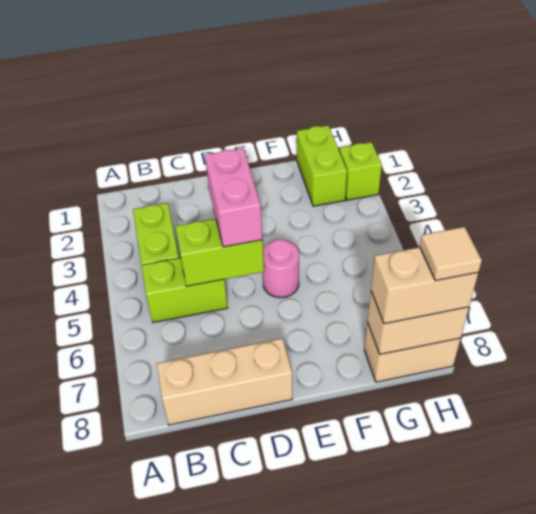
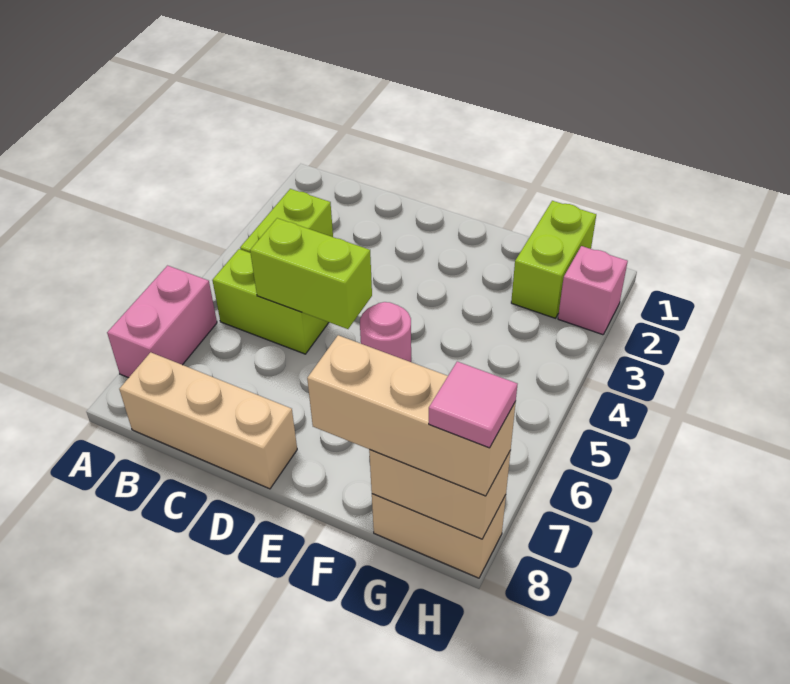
pink brick D4:D5 level 3 -> pink brick A6:A7 level 1
tan brick G8:H8 level 3 -> tan brick F8:H8 level 3
lime brick H2 level 1 -> pink brick H2 level 1
tan tile H8 level 4 -> pink tile H8 level 4

